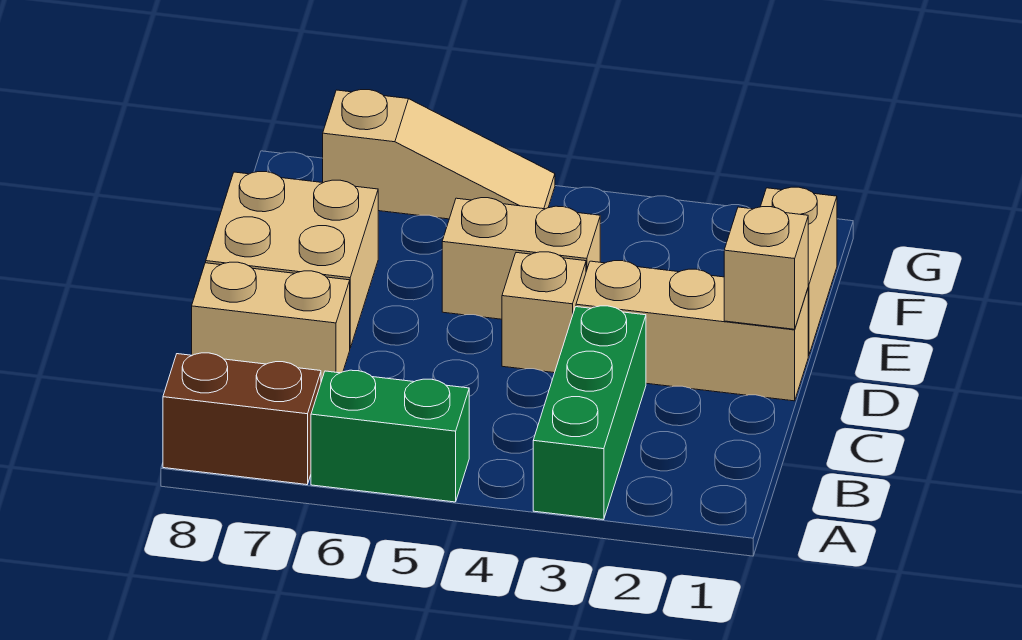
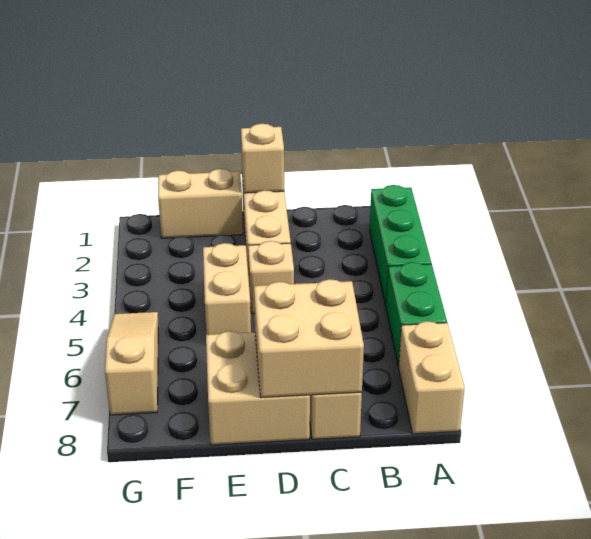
green brick A3:C3 level 1 -> green brick A2:A4 level 1
brown brick A7:A8 level 1 -> tan brick A7:A8 level 1
none -> tan brick C7:D8 level 2

